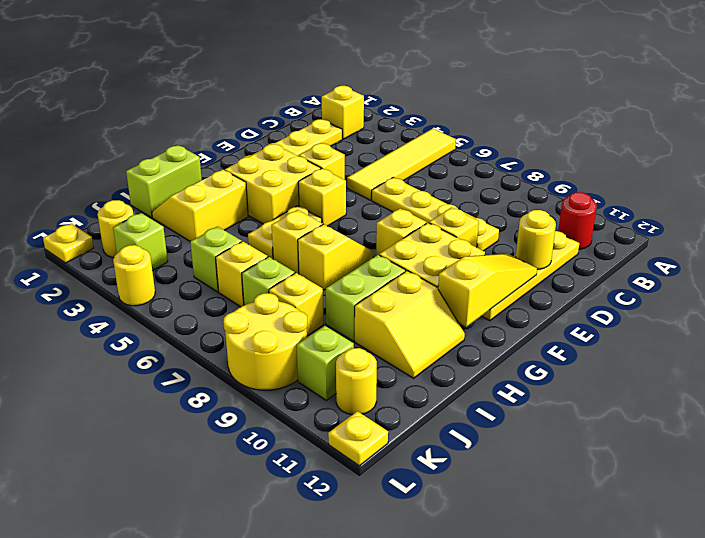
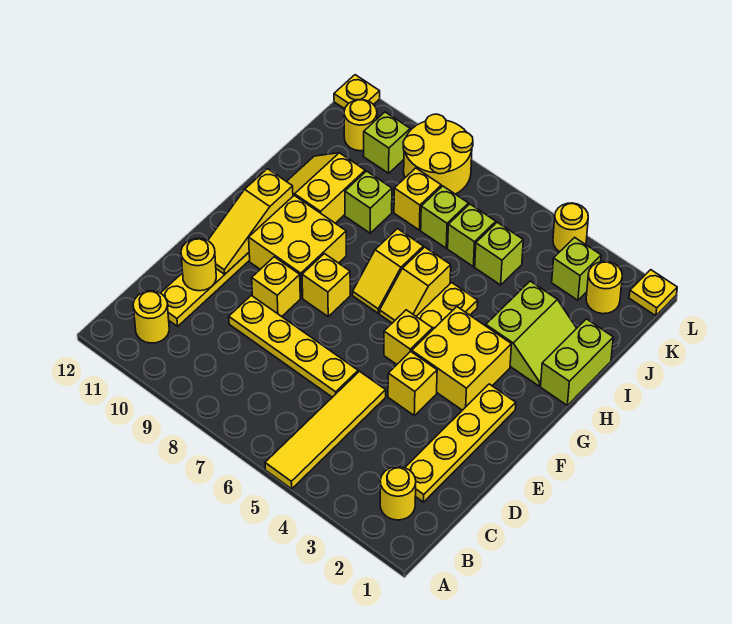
yellow brick B2 level 1 -> yellow round brick B2 level 1
red round brick B11 level 1 -> yellow round brick B11 level 1
yellow slope H2:I3 level 1 top 3 -> lime slope H2:I3 level 1 top 3
lime brick H9:I9 level 1 -> lime brick I9 level 1
yellow brick J6 level 1 -> lime brick J6 level 1

